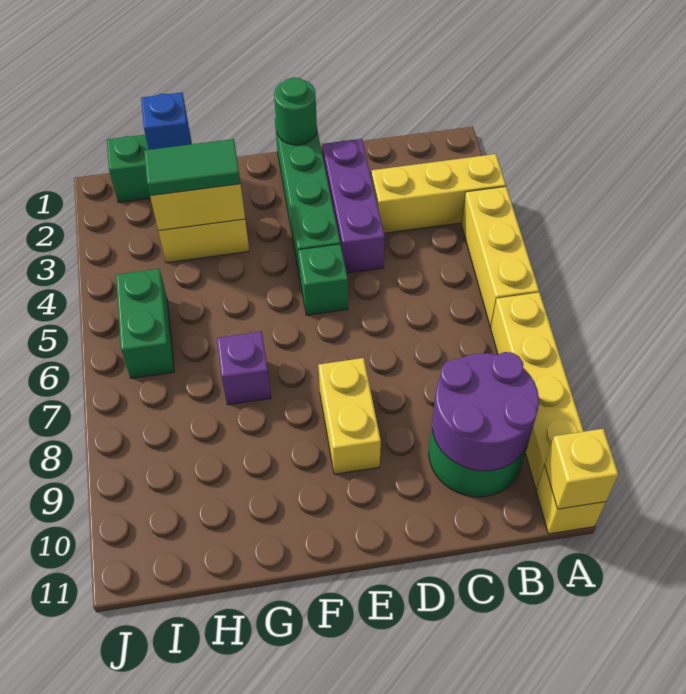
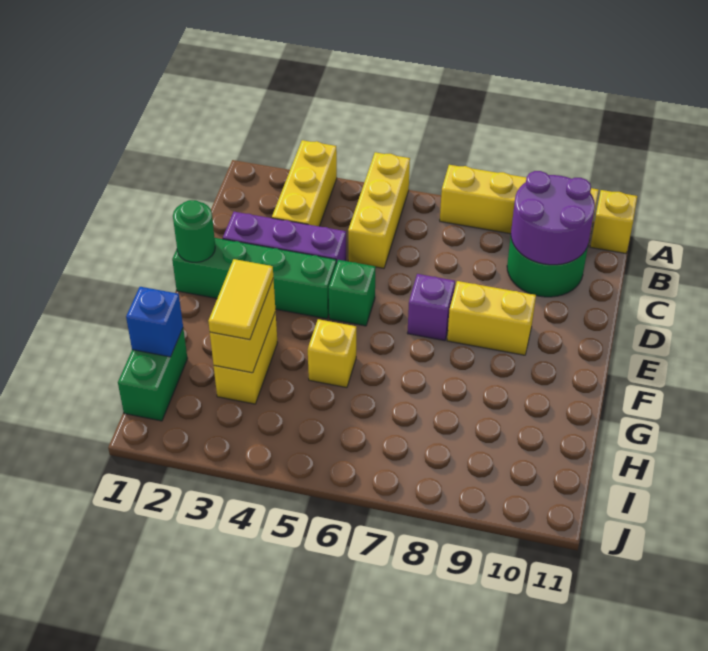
yellow brick A4:A6 level 1 -> yellow brick A5:C5 level 1
yellow brick A11 level 2 -> yellow brick G5 level 1
green tile G3:H3 level 3 -> yellow tile G3:H3 level 3
purple brick G7 level 1 -> purple brick E7 level 1
green brick I5:I6 level 1 -> none

